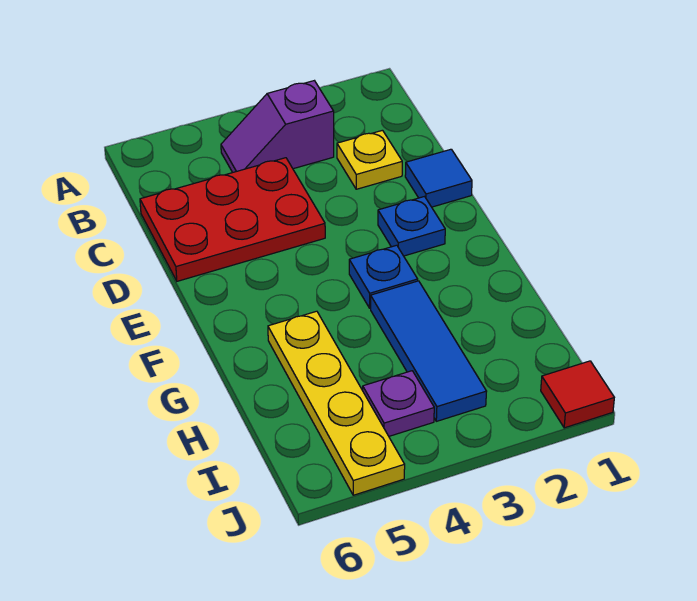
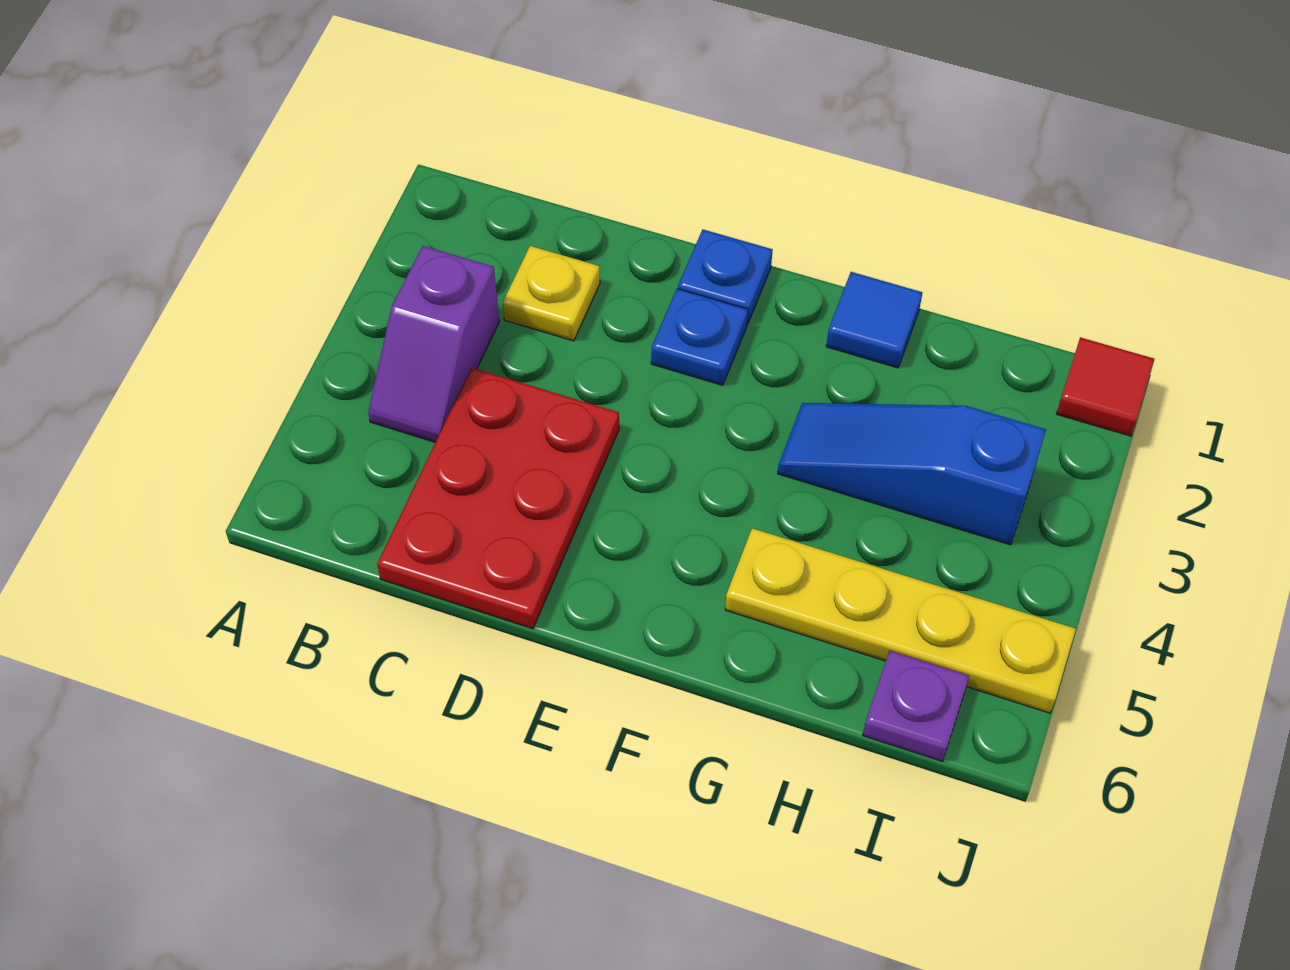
blue tile D1 level 1 -> blue tile G1 level 1
blue plate F3 level 1 -> blue plate E1 level 1
blue tile G3:I3 level 1 -> blue slope G3:I3 level 1 top I
purple plate I4 level 1 -> purple plate I6 level 1

